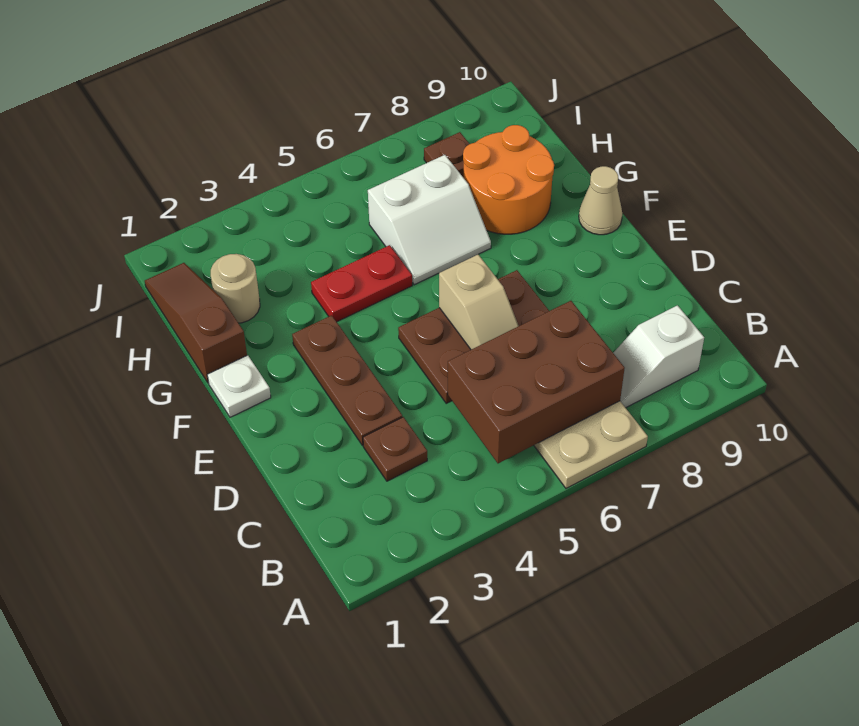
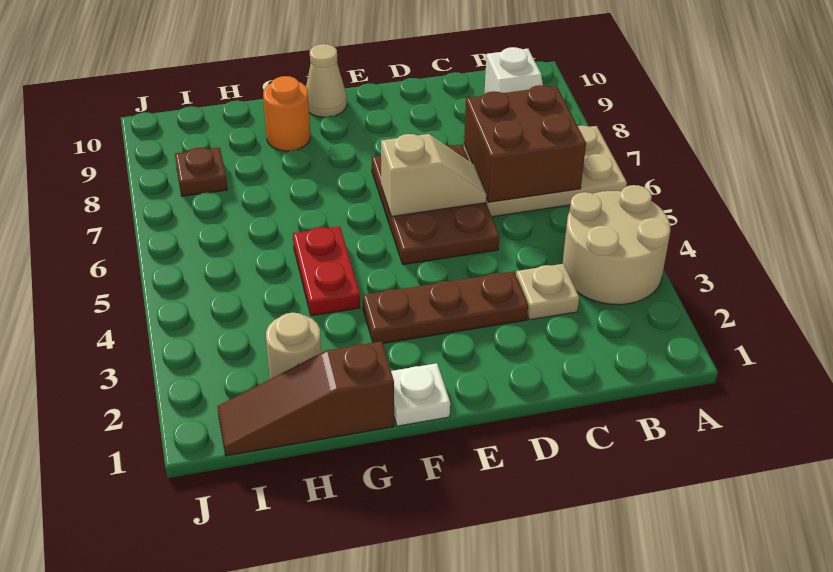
none -> tan round brick A3:B4 level 1
brown brick B5:C7 level 2 -> brown brick B6:C7 level 2
brown plate C3 level 1 -> tan plate C3 level 1
white slope G6:H7 level 1 top H -> none
orange round brick G8:H9 level 1 -> orange round brick G9 level 1

